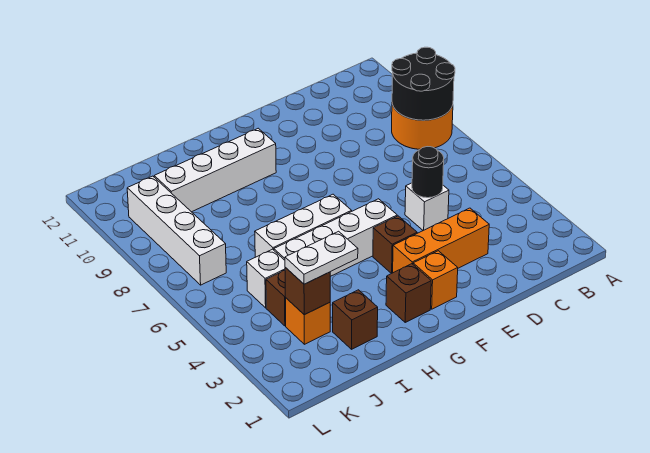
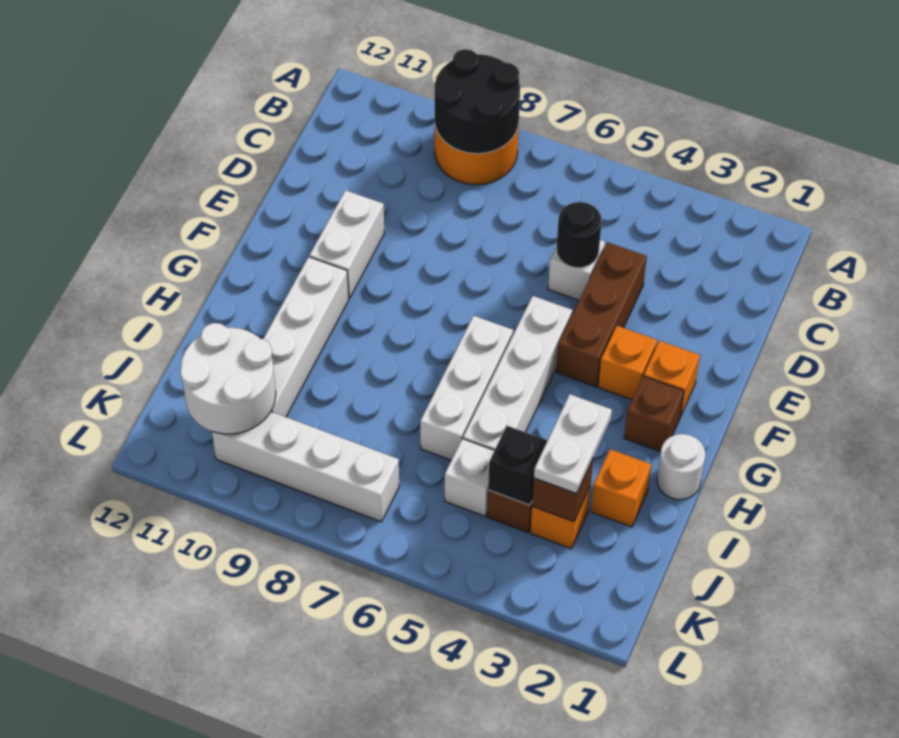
orange brick D3:F3 level 1 -> orange brick F3 level 1
none -> white brick E10:F10 level 1
brown brick F4 level 1 -> brown brick D4:F4 level 1
none -> white round brick H1 level 1
brown brick I2 level 1 -> orange brick I2 level 1
none -> black brick J4 level 2
none -> white round brick J10:K11 level 2

